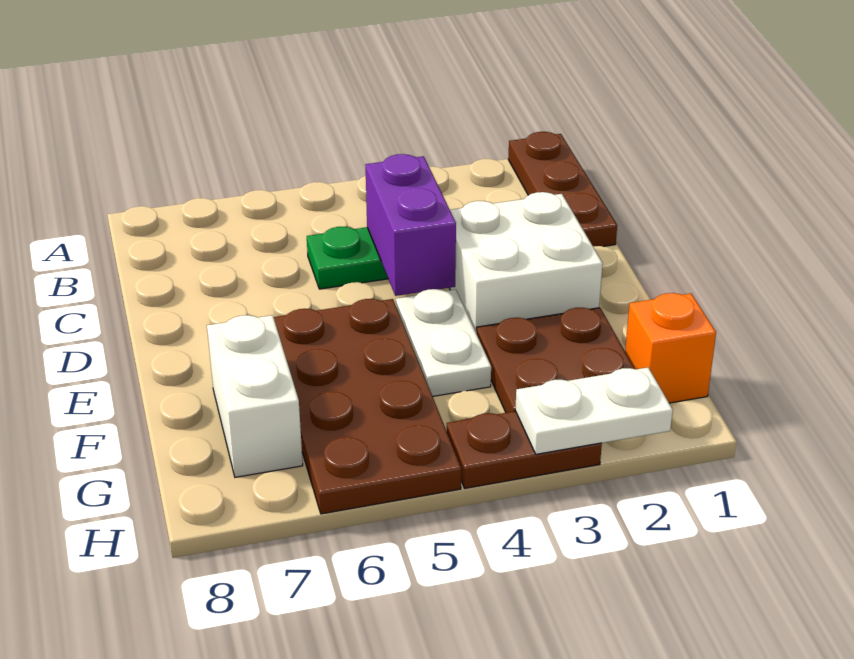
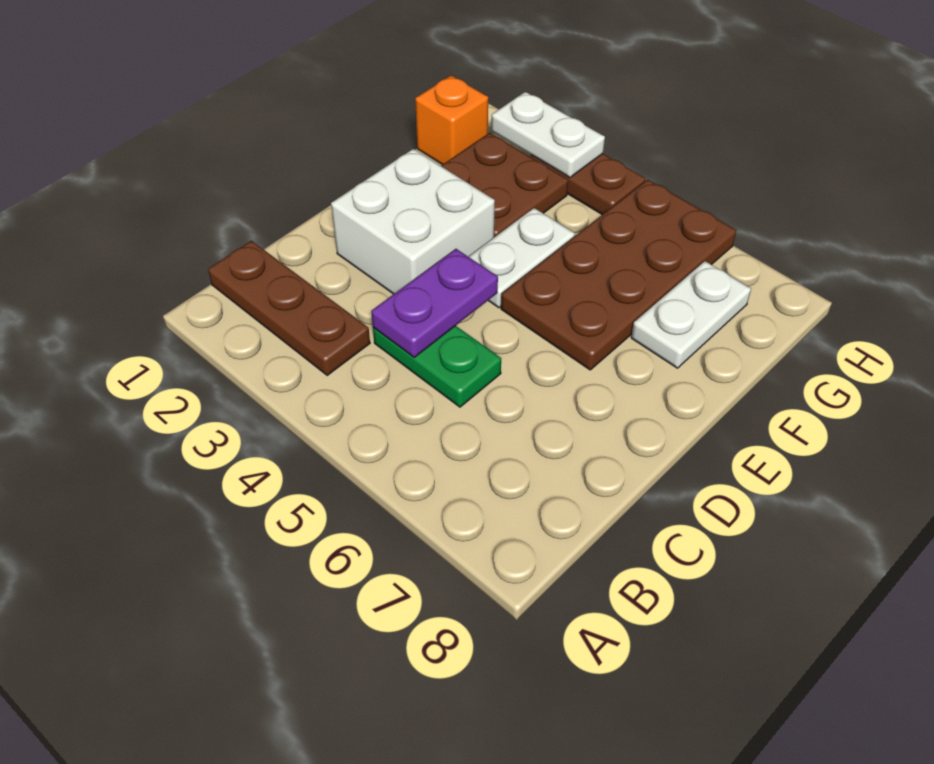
brown plate A1:C1 level 1 -> brown plate B1:B3 level 1
purple brick C4:D4 level 2 -> purple plate C4:D4 level 2
white brick F7:G7 level 1 -> white plate F7:G7 level 1

